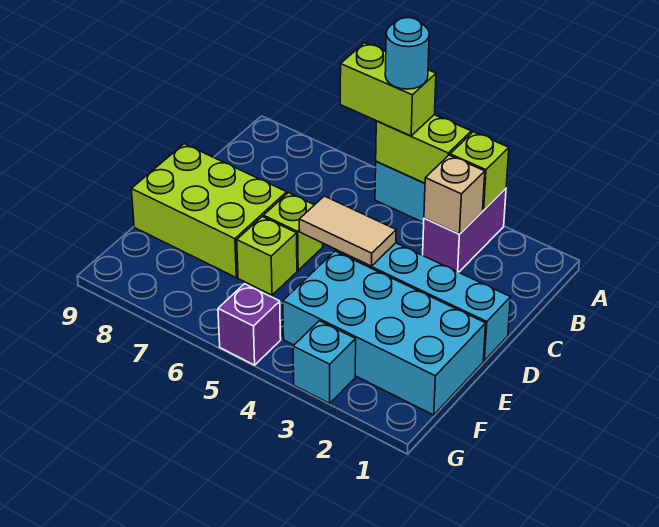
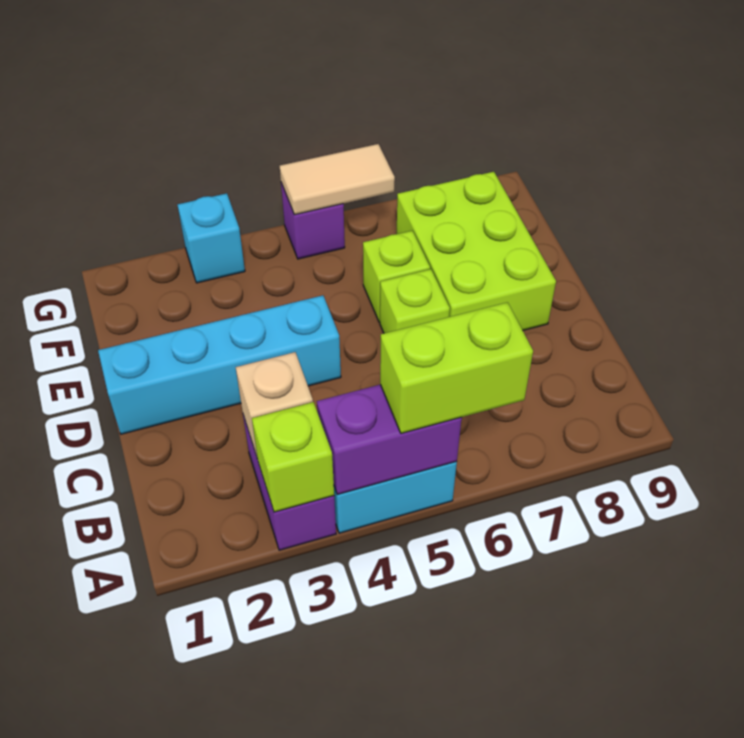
lime brick A4:A5 level 2 -> purple brick A4:A5 level 2
cyan round brick A5 level 4 -> none
tan tile D4:D5 level 2 -> tan tile G5:G6 level 2
lime brick D7:E9 level 1 -> lime brick D7:F8 level 1
cyan brick E1:F4 level 1 -> none

